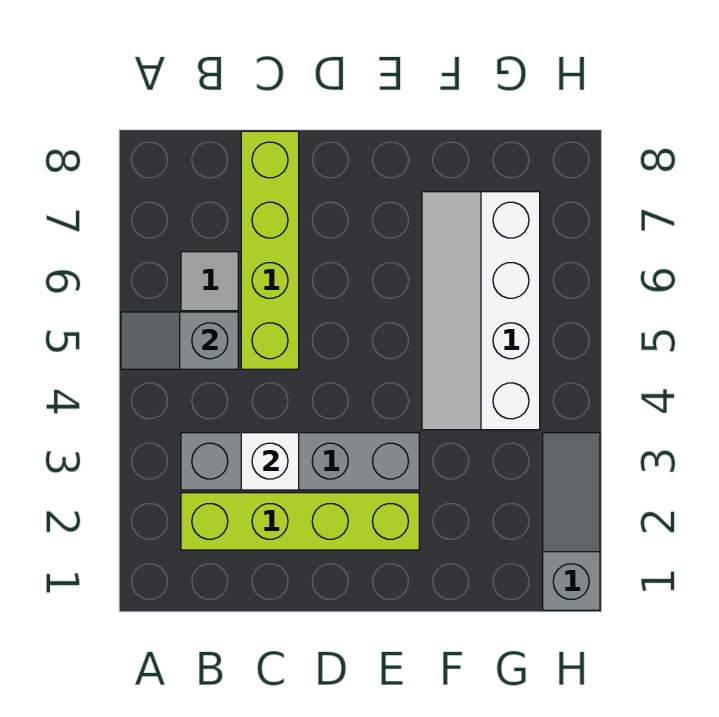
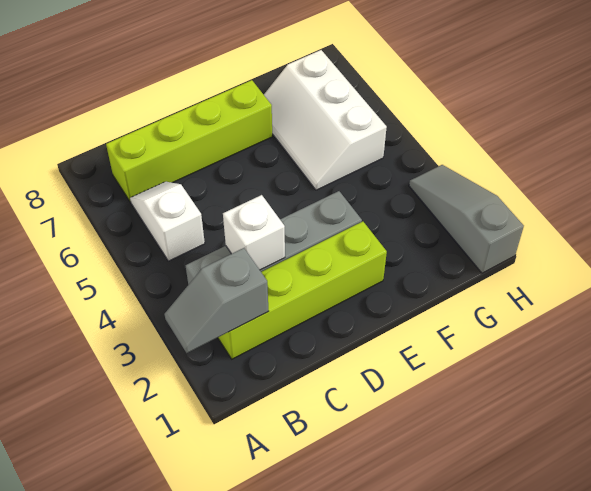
grey slope A5:B5 level 2 top B -> grey slope A2:B2 level 2 top B
lime brick C5:C8 level 1 -> lime brick B7:E7 level 1
white slope F4:G7 level 1 top G -> white slope F5:G7 level 1 top G

